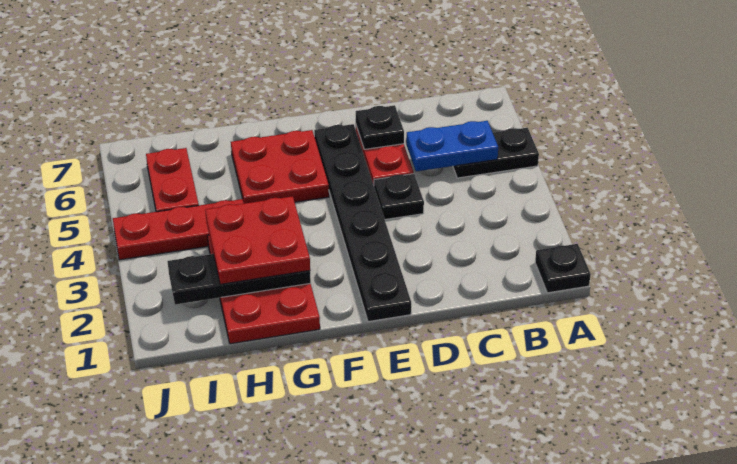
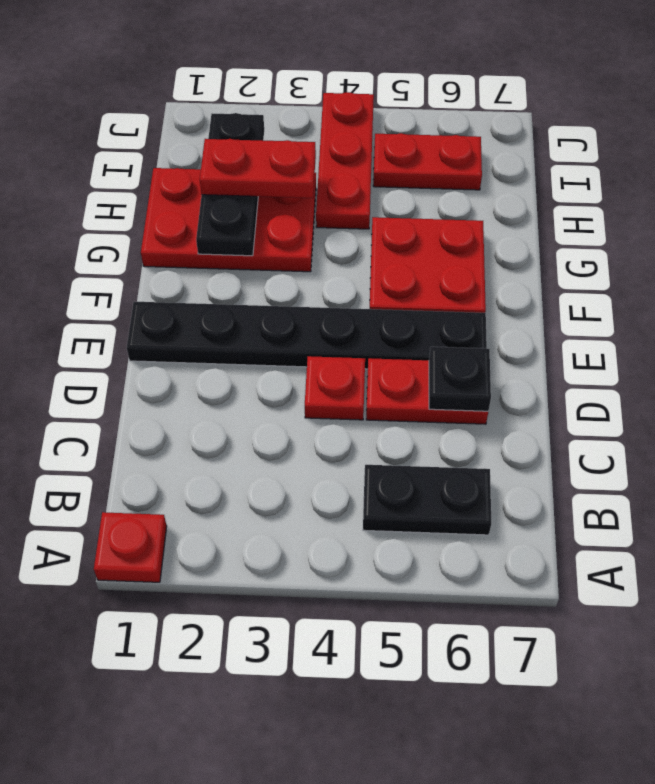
black plate A1 level 1 -> red plate A1 level 1
black plate A5:B5 level 1 -> black plate B5:B6 level 1
blue plate B5:C5 level 2 -> none
black plate D4 level 1 -> red plate D4 level 1
red plate G2:H3 level 3 -> red plate H2:H3 level 3

